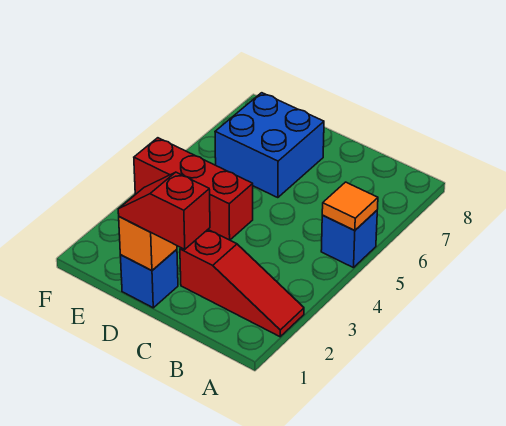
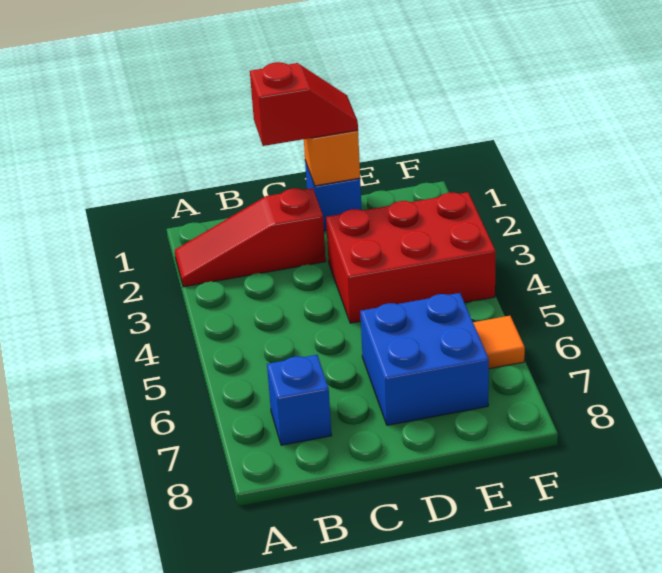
blue brick A5 level 1 -> blue brick B7 level 1
orange tile A5 level 2 -> orange tile F6 level 1
red brick D4:F4 level 1 -> red brick D3:F4 level 1

